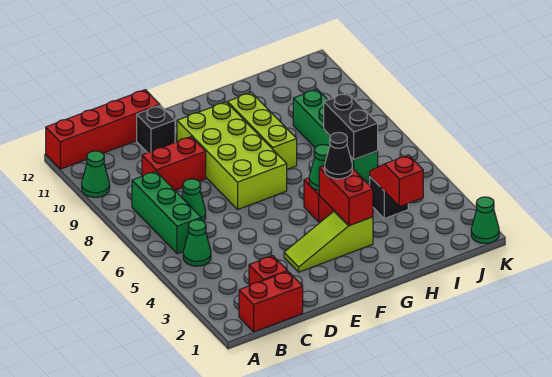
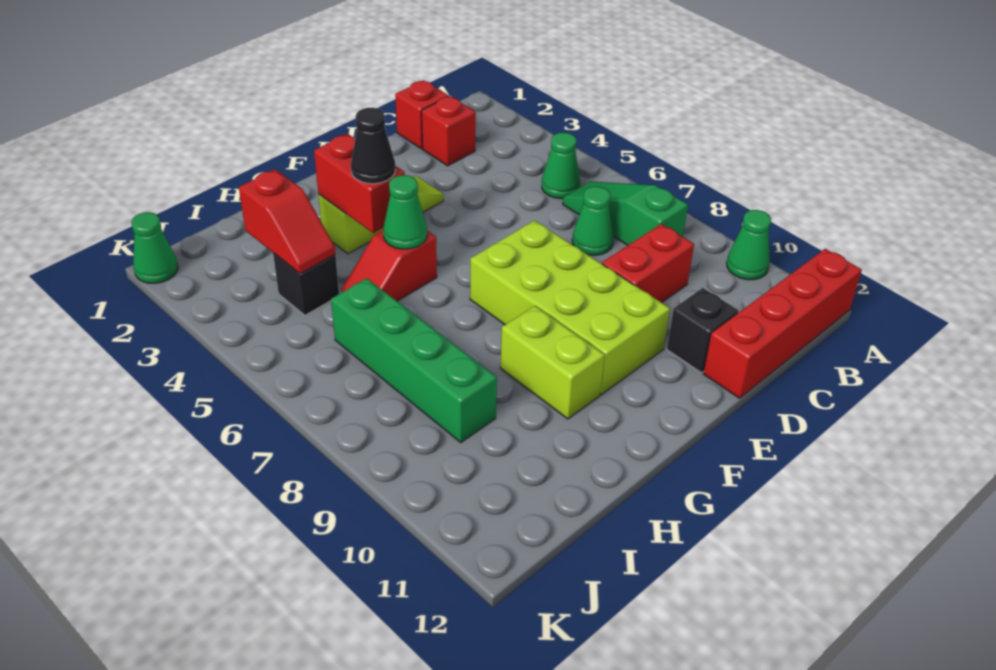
red brick B1:C1 level 1 -> red brick C1 level 1
green brick B6:B8 level 1 -> green slope B6:B8 level 1 top 8
lime brick G8:G10 level 1 -> lime brick G9:G10 level 1
black brick I6:I7 level 2 -> none

